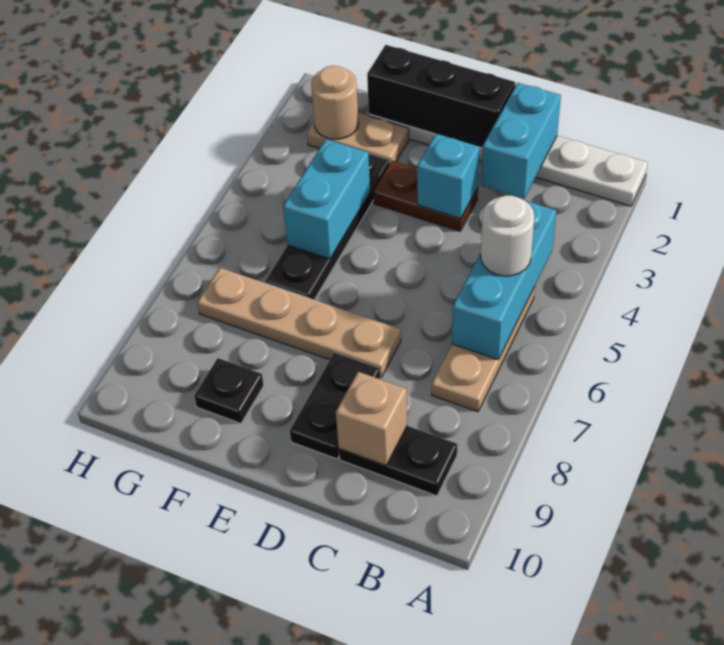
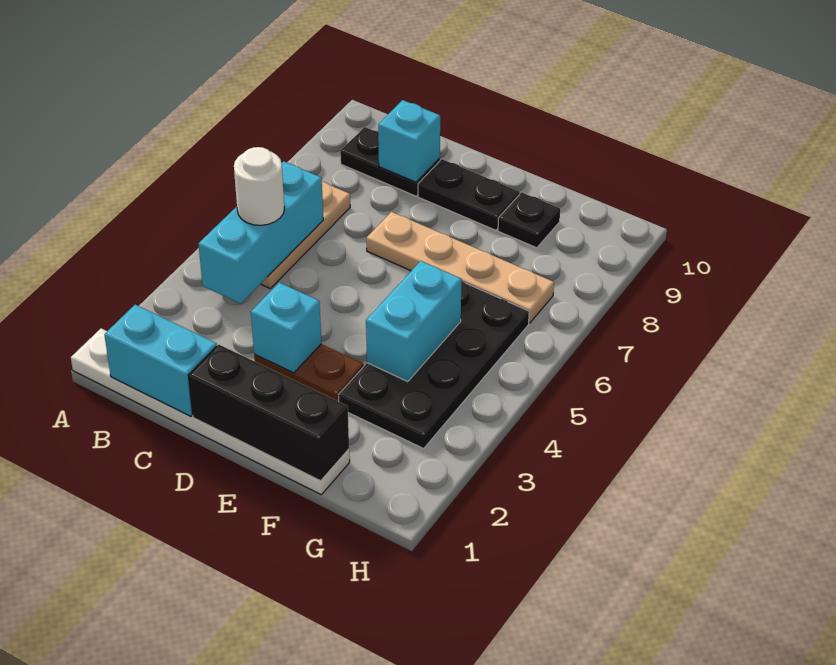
cyan brick C1:C2 level 2 -> cyan brick B1:C1 level 2
tan brick C9 level 2 -> cyan brick C9 level 2
black plate D8:D9 level 1 -> black plate D9:E9 level 1
tan plate F2:G2 level 1 -> none
black plate F3:F6 level 1 -> black plate F3:G6 level 1
tan round brick G2 level 2 -> none

